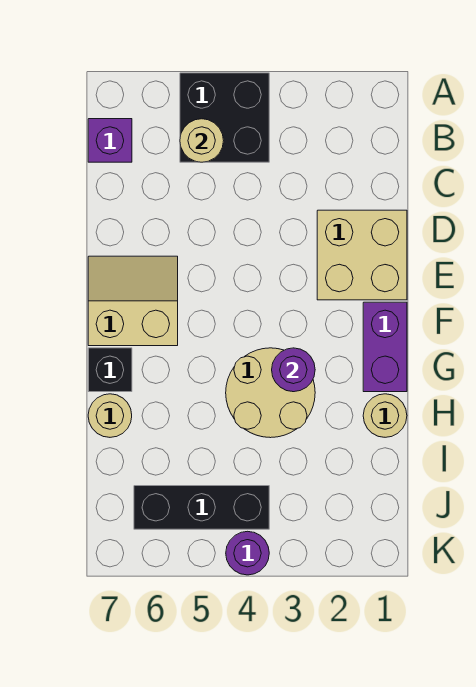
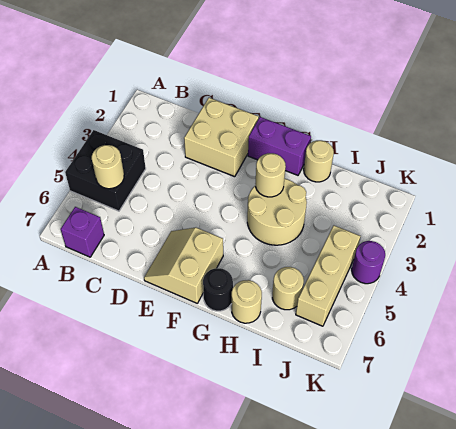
purple round brick G3 level 2 -> tan round brick G3 level 2
black brick G7 level 1 -> black round brick G7 level 1
none -> tan round brick I6 level 1
black brick J4:J6 level 1 -> tan brick J4:J6 level 1

